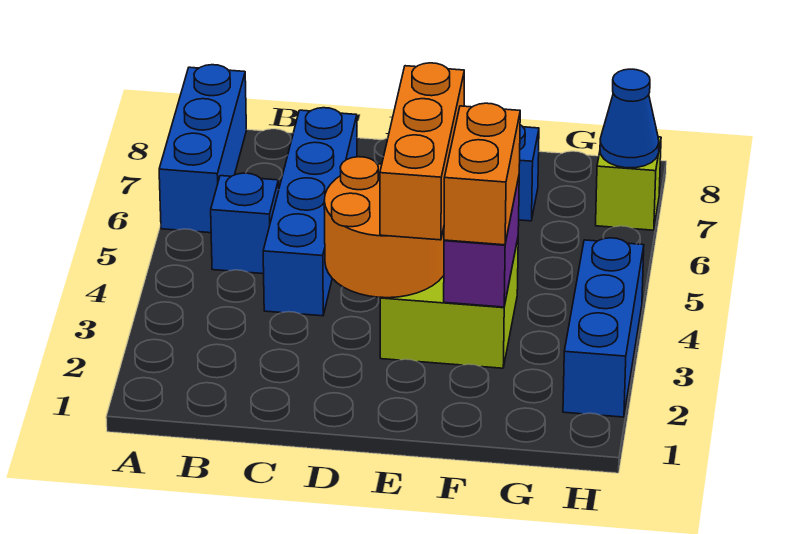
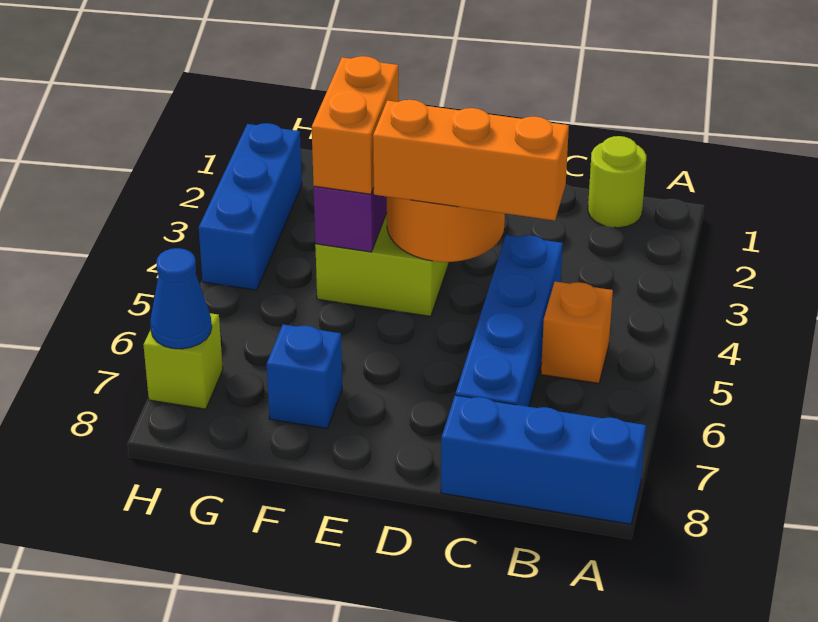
blue brick A6:A8 level 1 -> blue brick A8:C8 level 1
none -> lime round brick B1 level 1
blue brick B5 level 1 -> orange brick B5 level 1
orange brick E3:E5 level 3 -> orange brick C4:E4 level 3

